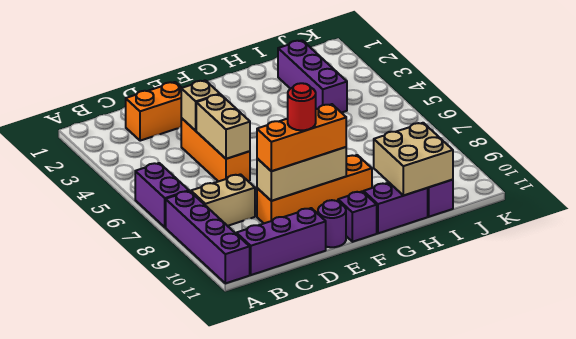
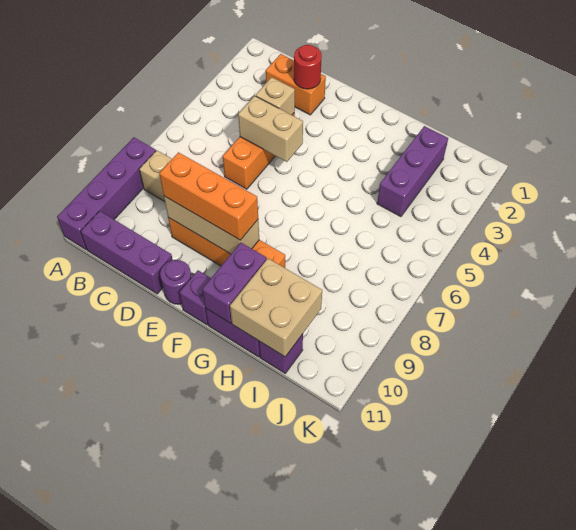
purple brick A6:A7 level 1 -> purple brick G10:G11 level 2
tan brick D5:D6 level 2 -> tan brick D5:E5 level 2
red round brick E9 level 4 -> red round brick D2 level 2

